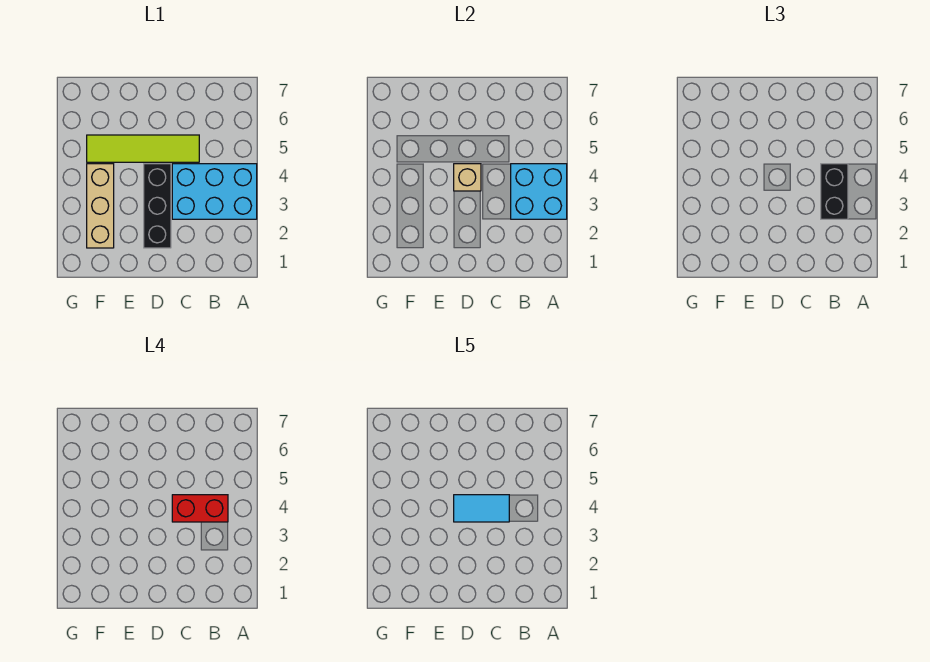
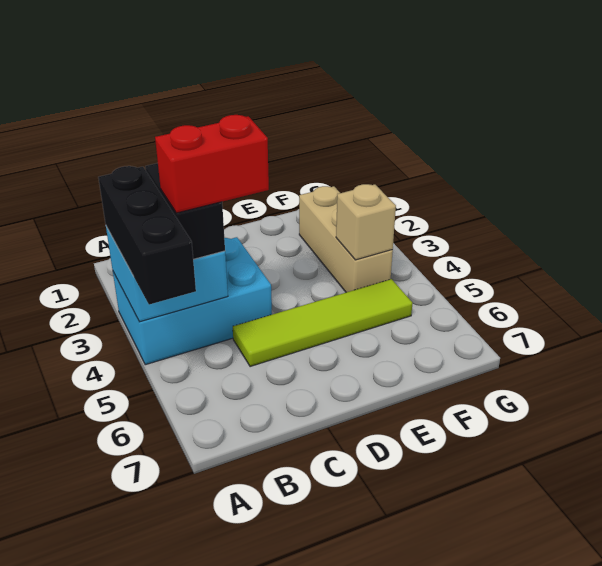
cyan tile C4:D4 level 5 -> none
black brick D2:D4 level 1 -> black brick A3:A5 level 3
tan brick D4 level 2 -> tan brick F4 level 2

